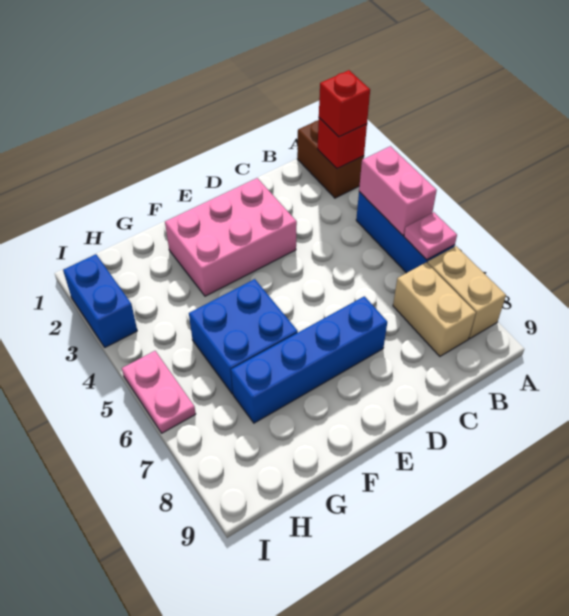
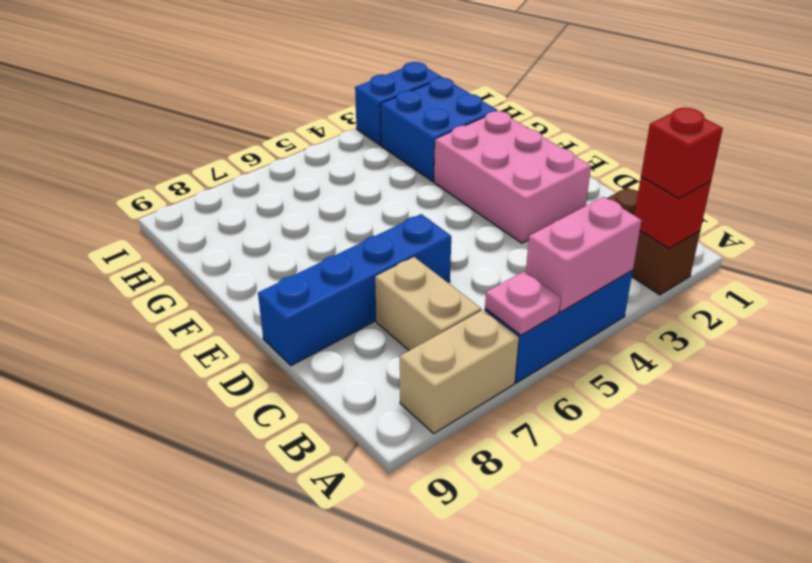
brown brick A1:A2 level 1 -> brown brick A2:B2 level 1
tan brick B7:B8 level 1 -> tan brick B7:C7 level 1
blue brick D7:G7 level 1 -> blue brick D6:D9 level 1
blue brick F5:G6 level 1 -> blue brick G2:H3 level 1
pink plate I5:I6 level 1 -> none

